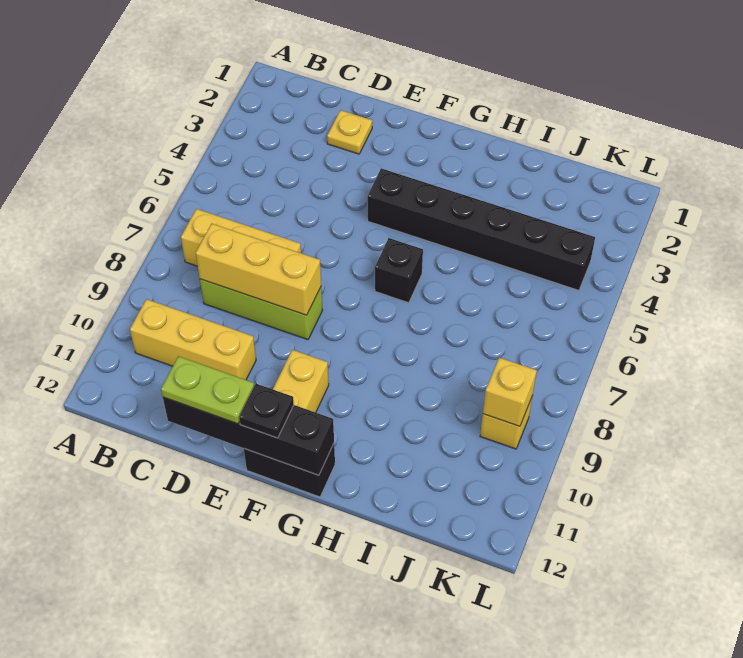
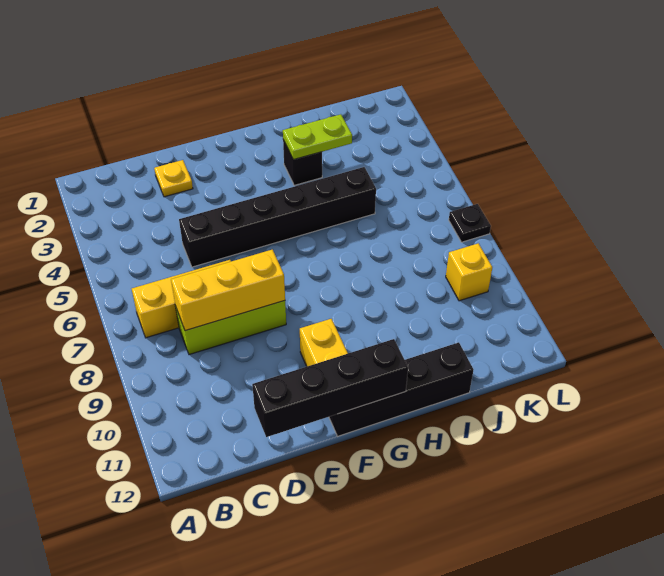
yellow brick B10:D10 level 1 -> none
lime plate D12:E12 level 3 -> lime plate H3:I3 level 2
black brick F4:K4 level 1 -> black brick D5:I5 level 1
black brick F12:G12 level 1 -> black brick F12:I12 level 1
black plate F12 level 3 -> black plate L7 level 1
black brick G6 level 1 -> black brick H3 level 1
yellow brick K9 level 2 -> none

